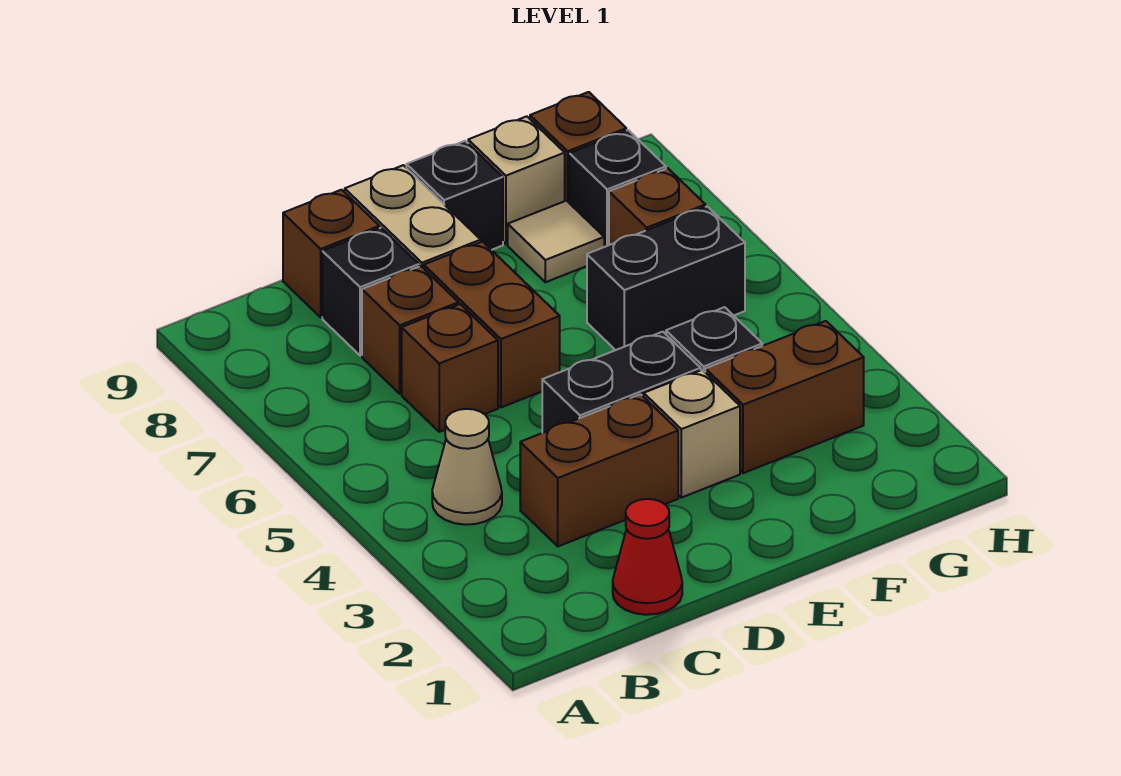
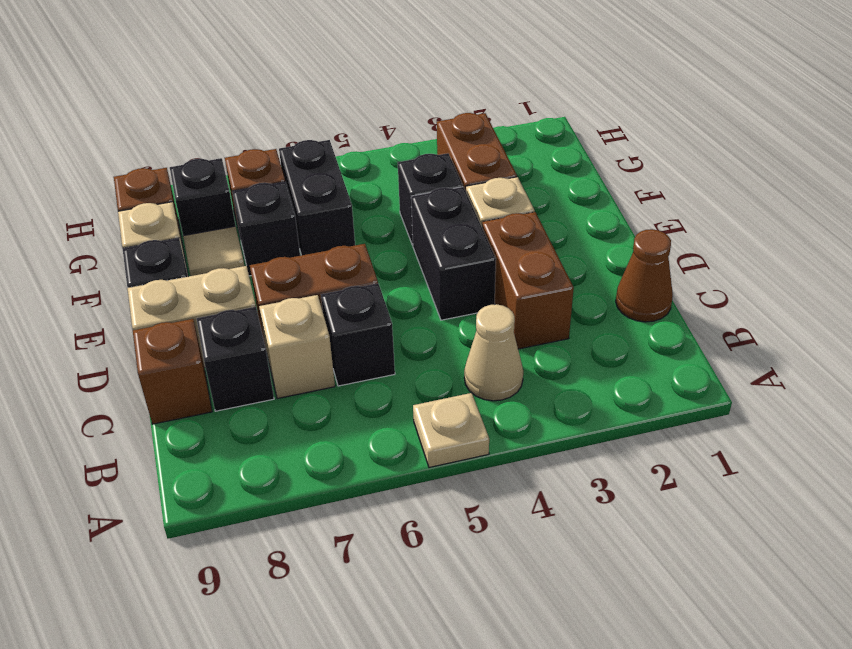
none -> tan plate A5 level 1
red cone C1 level 1 -> brown cone C1 level 1
brown brick C6 level 1 -> black brick C6 level 1
brown brick C7 level 1 -> tan brick C7 level 1
none -> black brick F7 level 1

